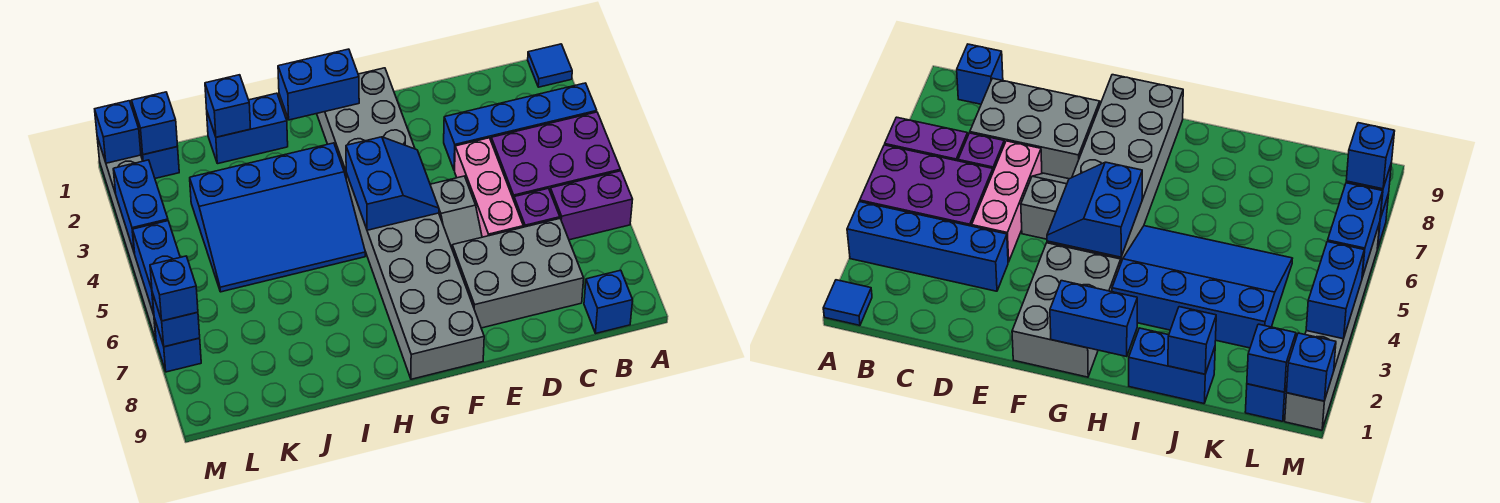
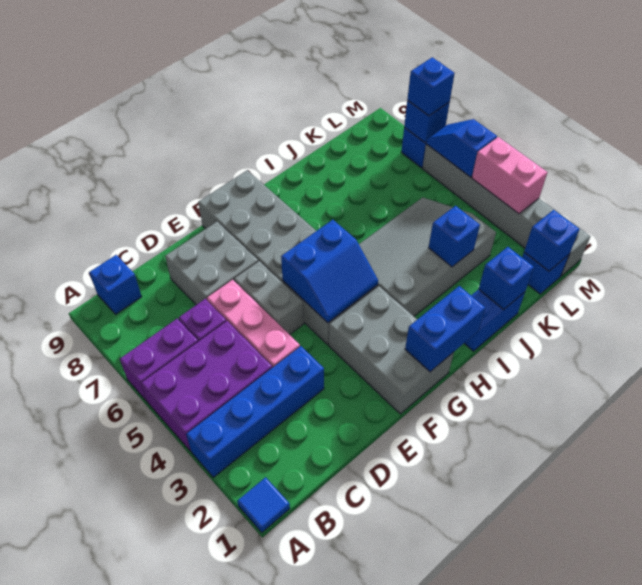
grey brick C7:E8 level 1 -> grey brick D7:E8 level 1
grey slope E5:E6 level 1 top 5 -> grey brick E5:E6 level 1
blue slope F4:G5 level 2 top G -> blue slope F4:G5 level 2 top 5
blue slope H3:K5 level 1 top 3 -> grey slope H3:K5 level 1 top 3
blue brick M1 level 2 -> blue brick J3 level 2
blue brick M3:M4 level 2 -> pink brick M3:M4 level 2
blue brick M5:M6 level 2 -> blue slope M5:M6 level 2 top 5

